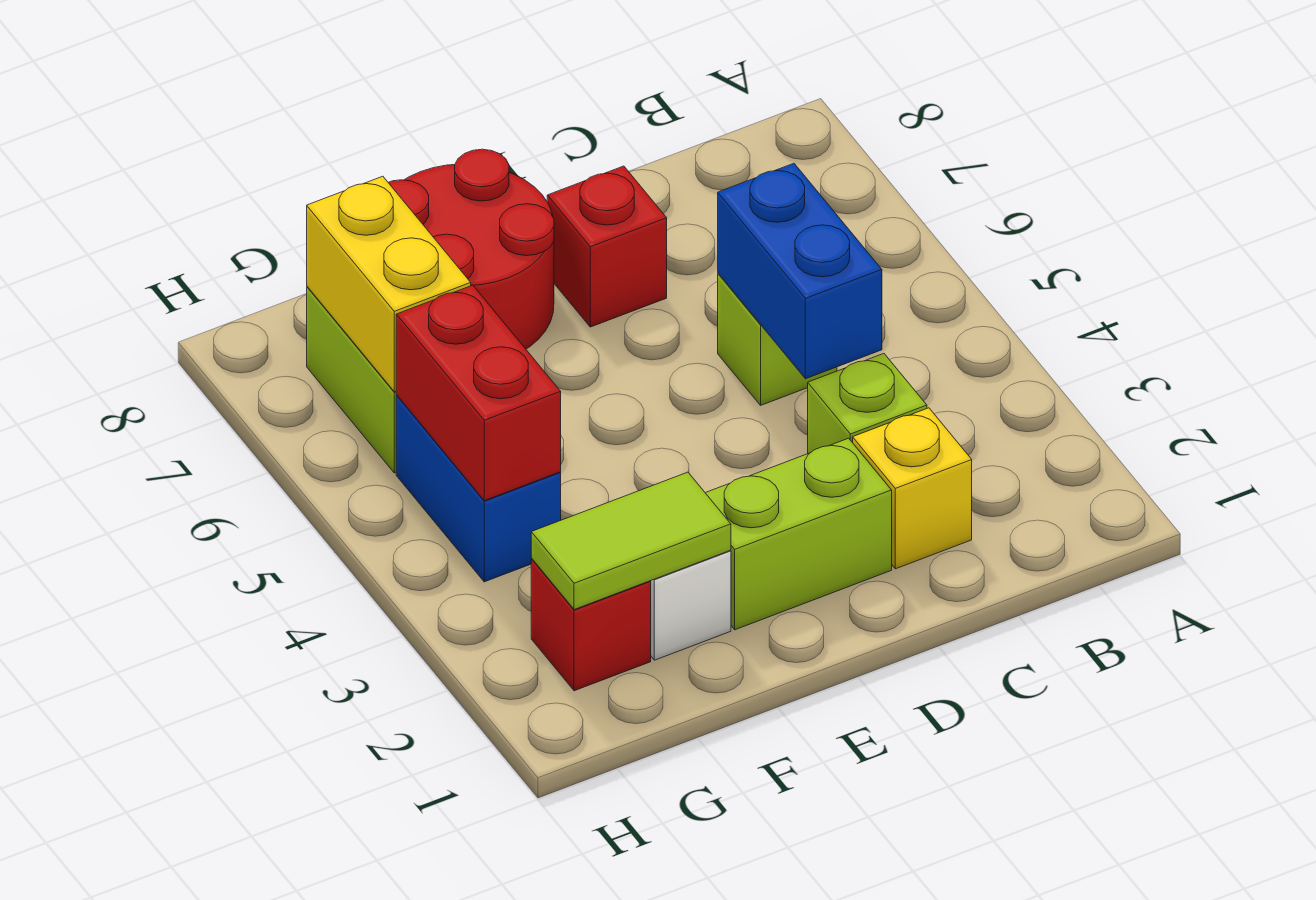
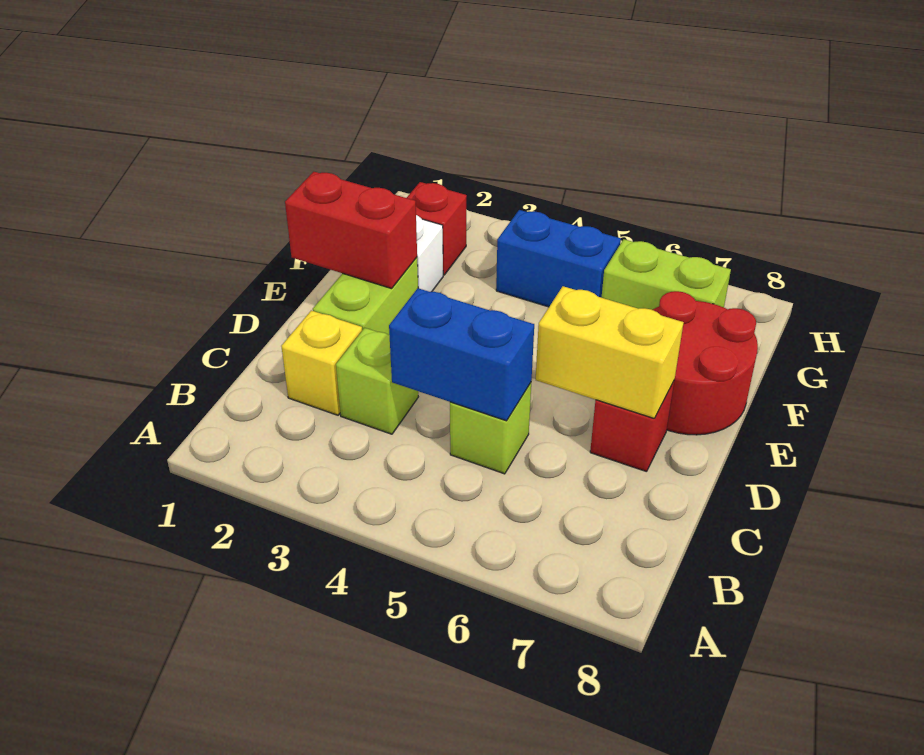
lime tile F2:G2 level 2 -> none
red brick G4:G5 level 2 -> red brick E1:E2 level 2
yellow brick G6:G7 level 2 -> yellow brick D6:D7 level 2

